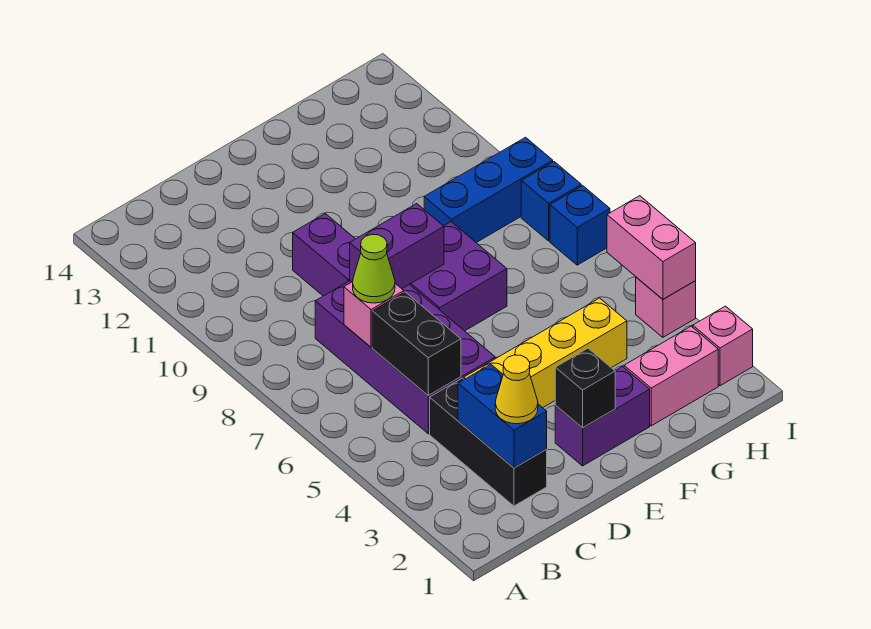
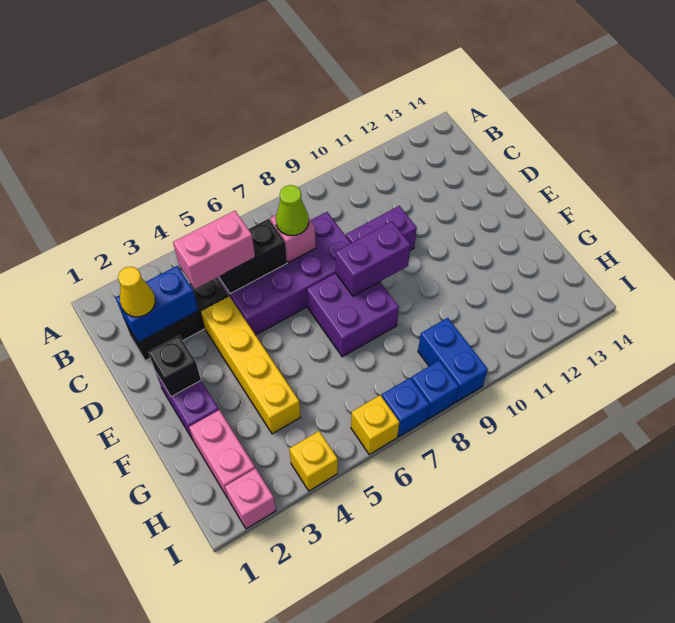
purple brick D8:E8 level 2 -> purple brick E8:E9 level 2
blue brick G9:I9 level 1 -> blue brick H9:I9 level 1
pink brick I4 level 1 -> yellow brick I4 level 1
pink brick I4:I5 level 2 -> pink brick C4:C5 level 3
none -> yellow brick I6 level 1

